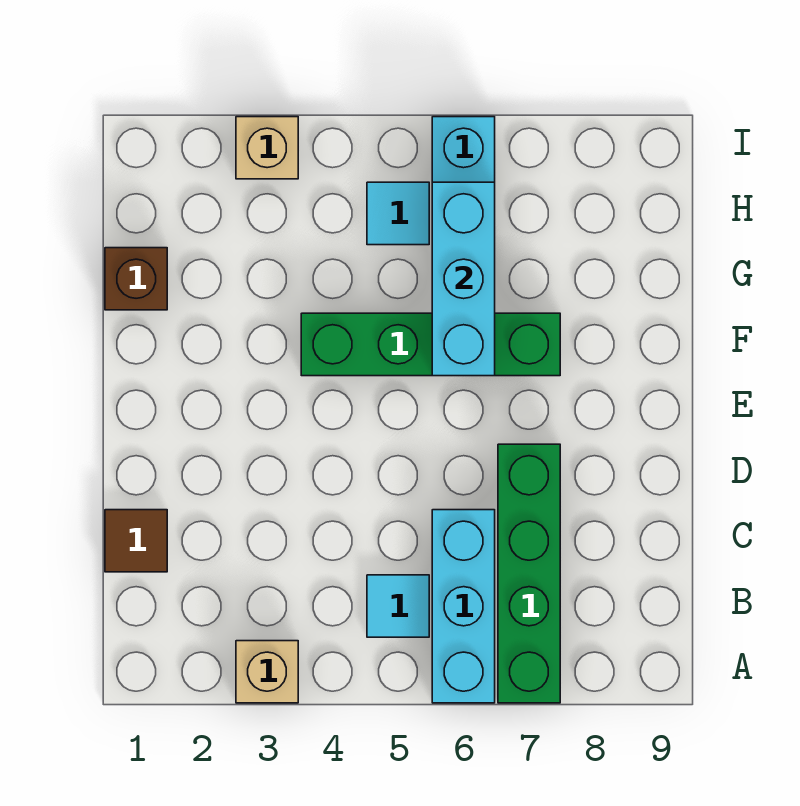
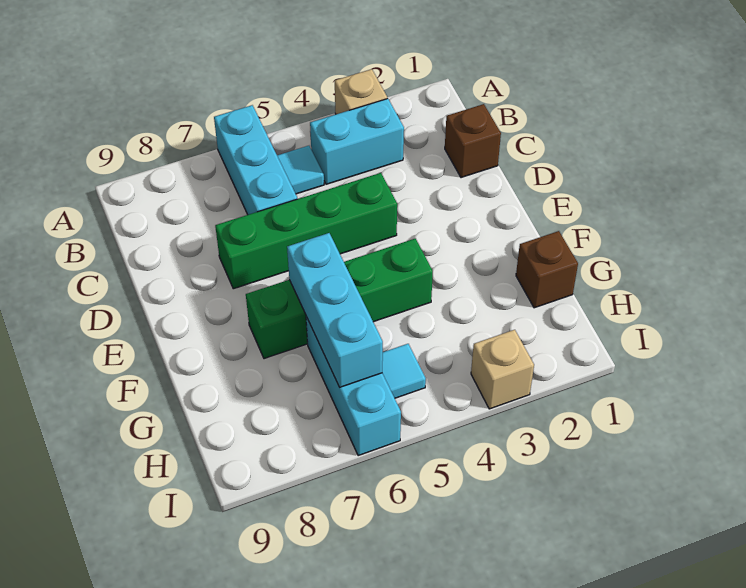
green brick A7:D7 level 1 -> green brick D4:D7 level 1
none -> cyan brick B3:B4 level 1
brown tile C1 level 1 -> brown brick C1 level 1

